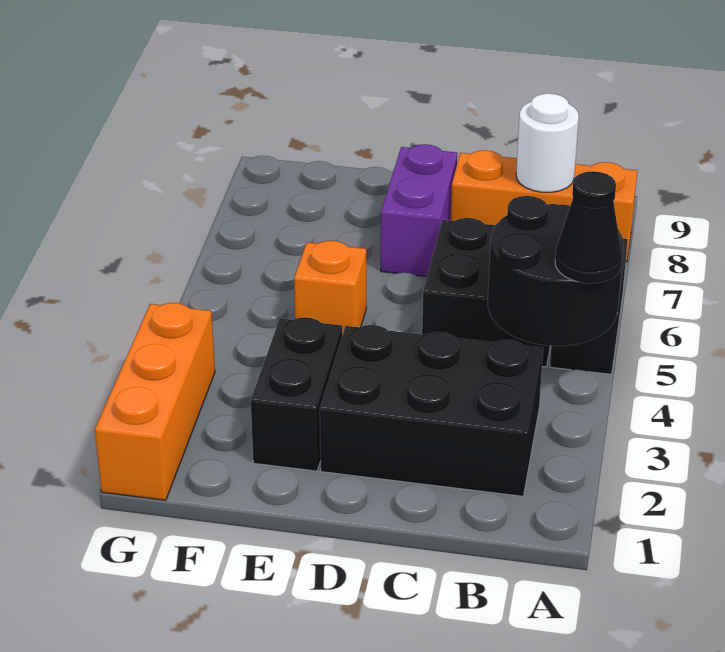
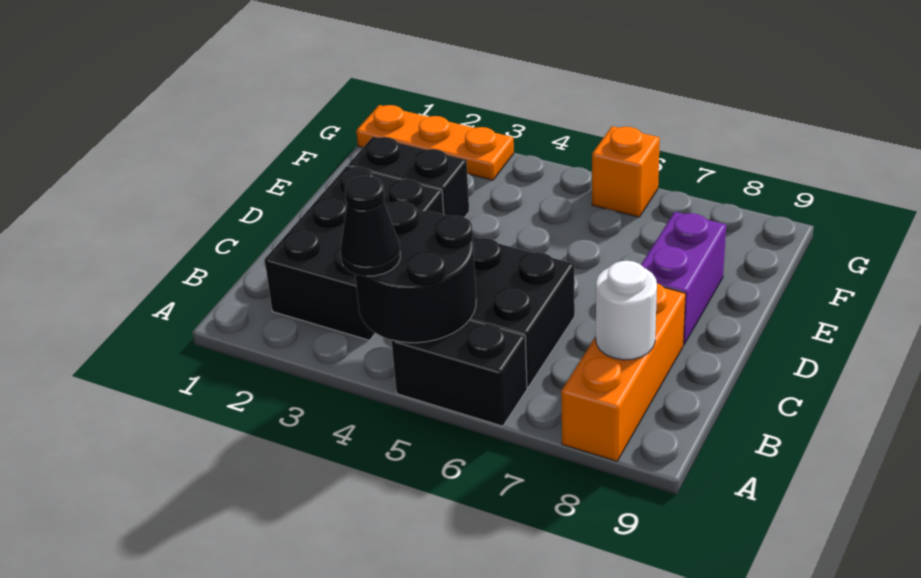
purple brick D7:D8 level 1 -> purple brick D8:E8 level 1
orange brick E5 level 1 -> orange brick G6 level 1
orange brick G1:G3 level 1 -> orange plate G1:G3 level 1

